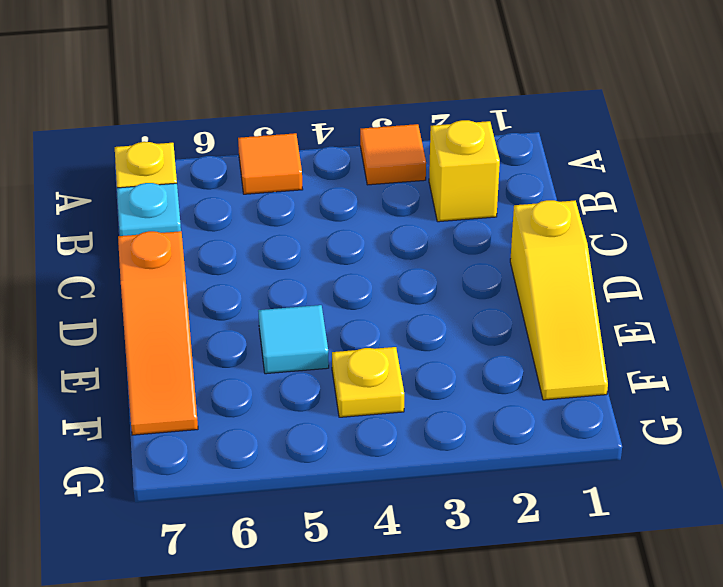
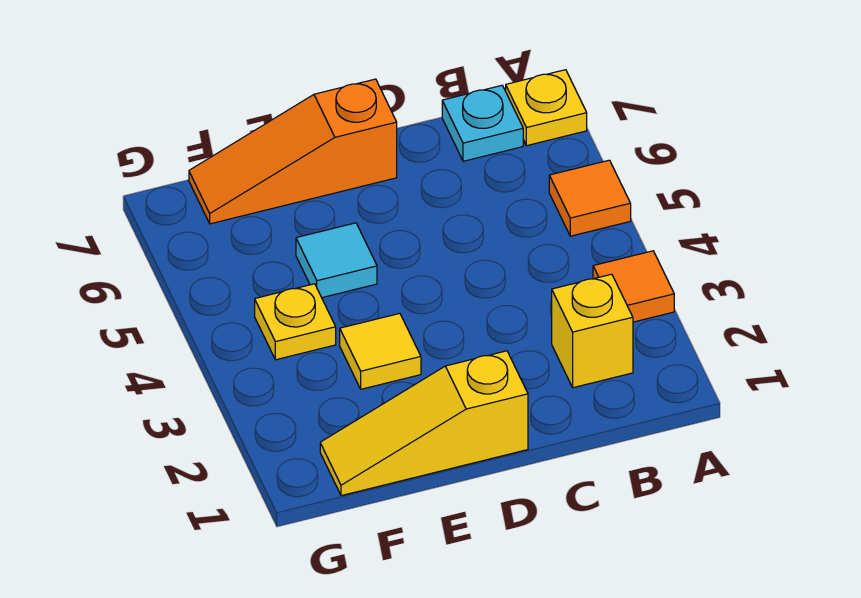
none -> yellow tile E3 level 1

